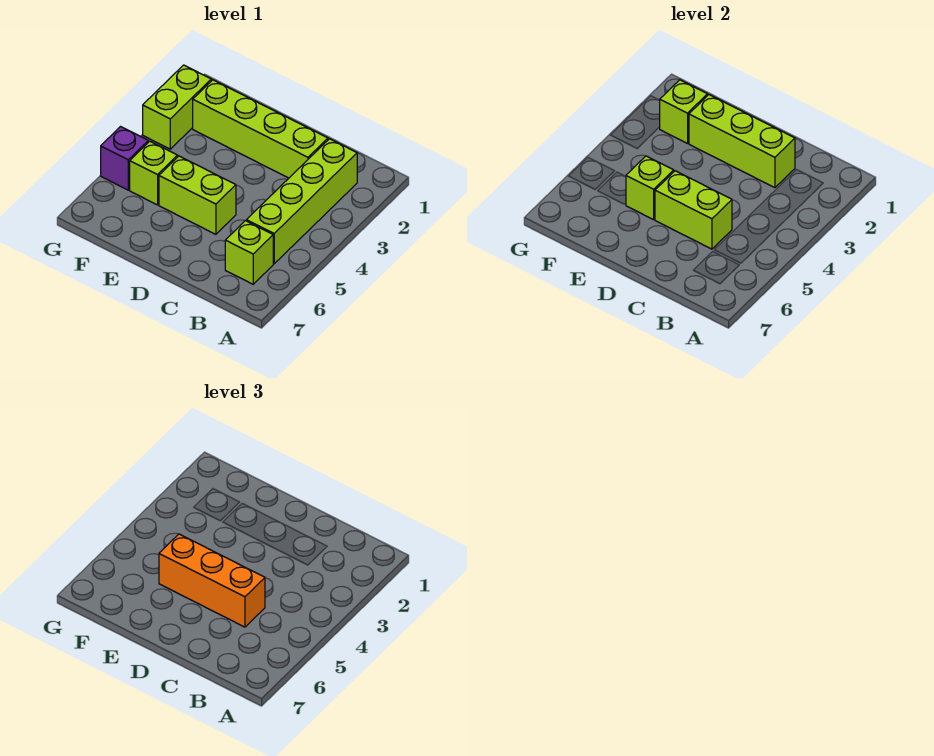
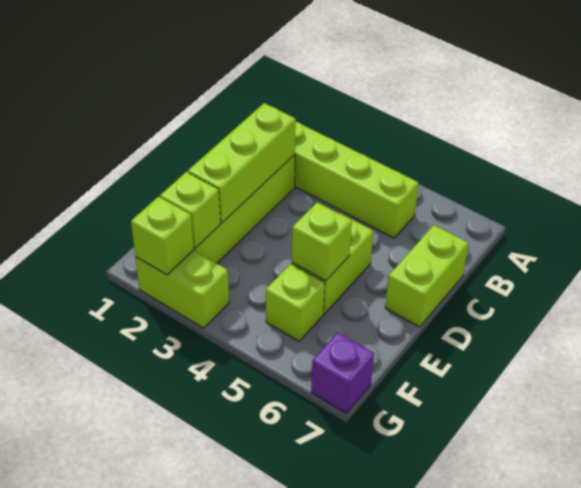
lime brick B6 level 1 -> lime brick G2 level 2
lime brick C5:D5 level 2 -> lime brick C7:D7 level 1
orange brick C5:E5 level 3 -> none
purple brick G5 level 1 -> purple brick G7 level 1

